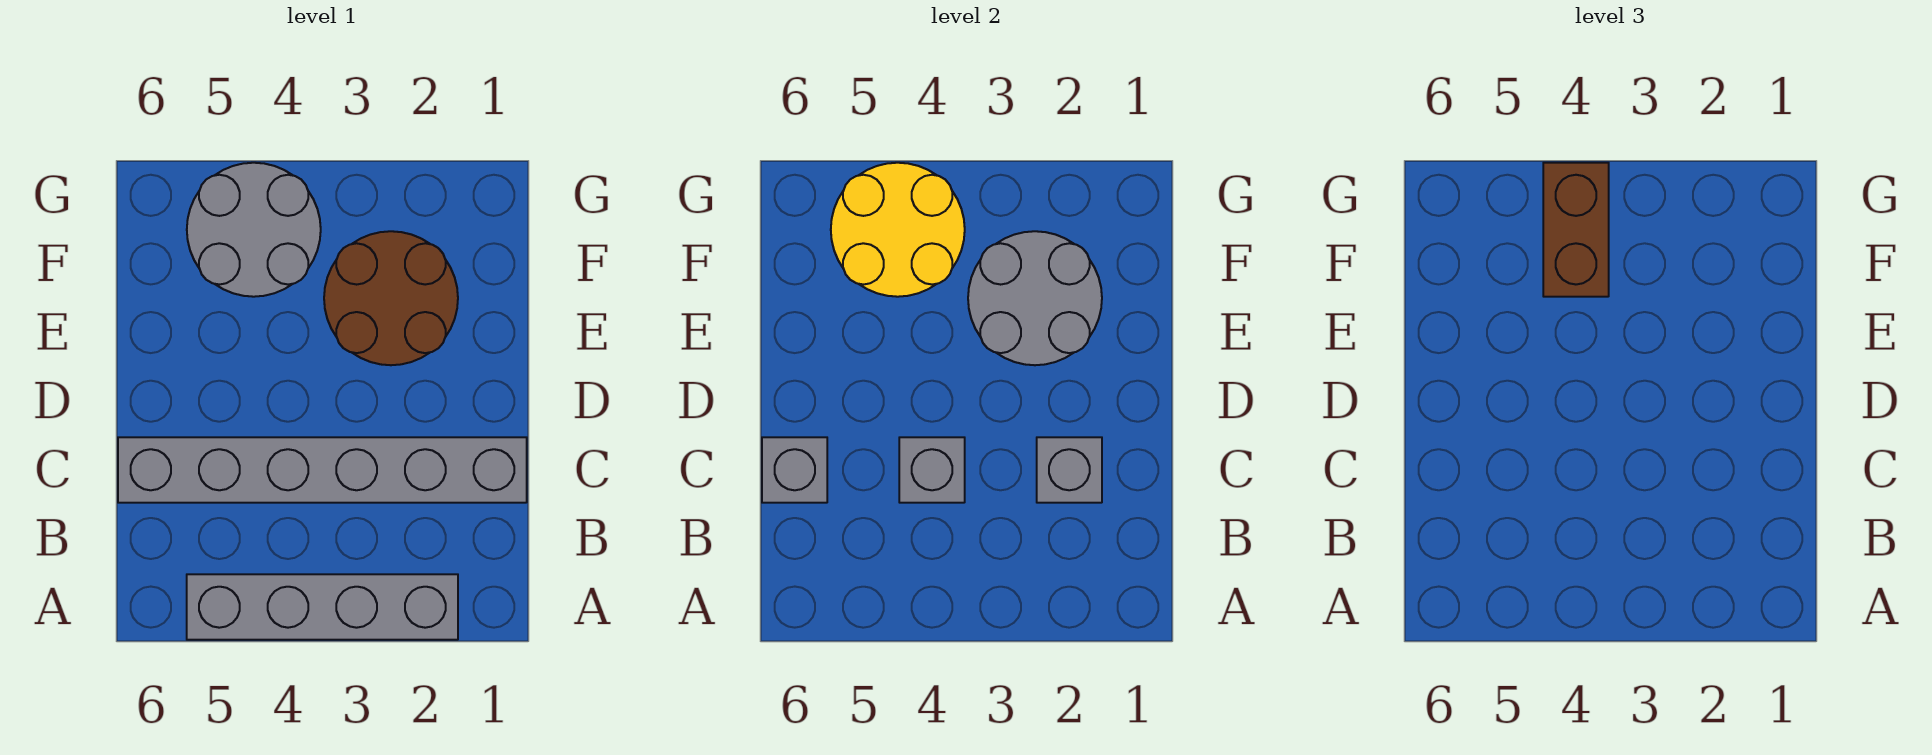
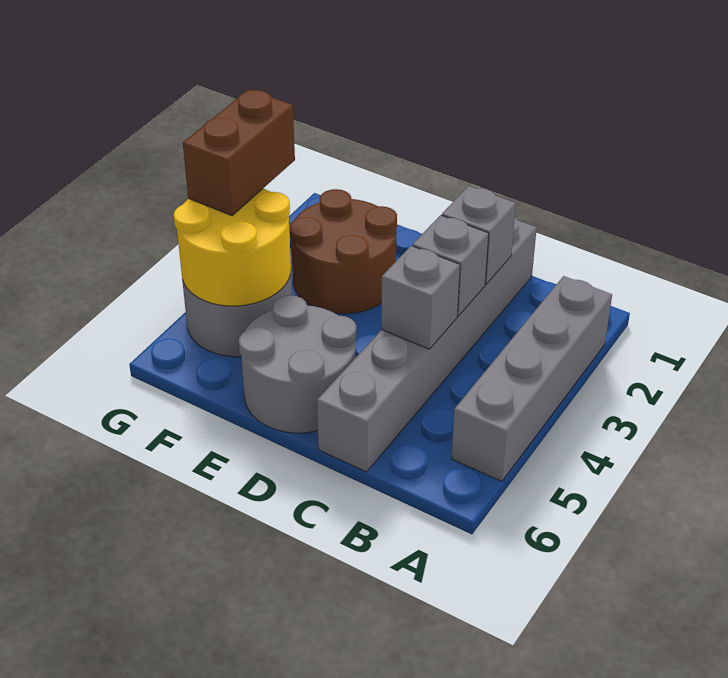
grey brick C6 level 2 -> grey brick C3 level 2
grey round brick E2:F3 level 2 -> grey round brick D5:E6 level 1
brown brick F4:G4 level 3 -> brown brick G3:G4 level 3

